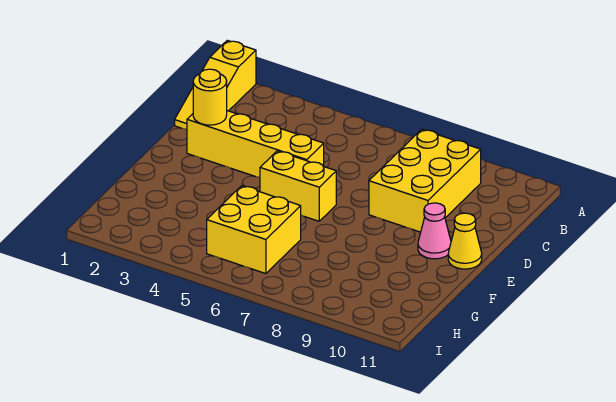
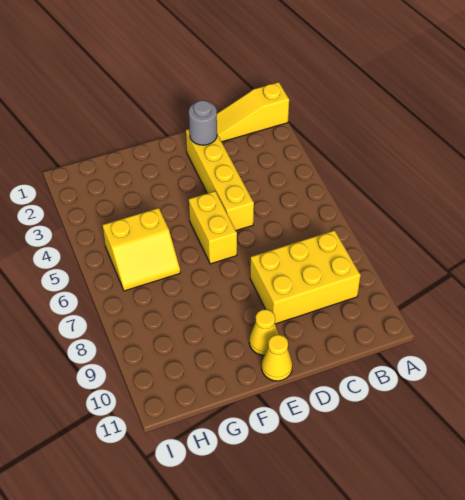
yellow round brick D2 level 2 -> grey round brick D2 level 2
pink cone E10 level 1 -> yellow cone E10 level 1
yellow brick G5:H6 level 1 -> yellow slope G5:H6 level 1 top 5

